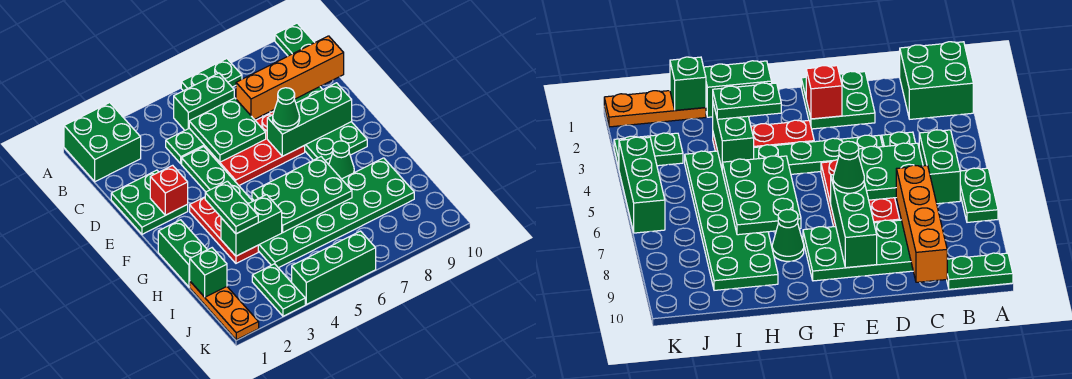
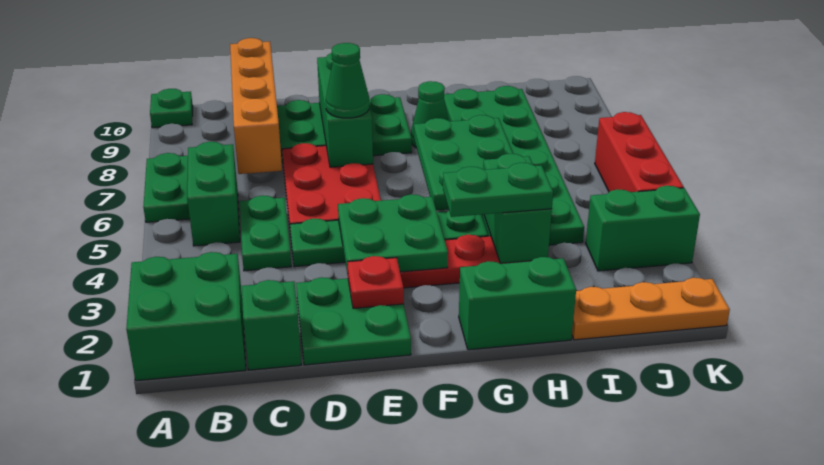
green plate A10:B10 level 1 -> green plate A10 level 1
green plate C5:D6 level 2 -> green plate E3:F4 level 2
red brick E2 level 2 -> red plate E2 level 2
green brick I1 level 2 -> green brick C1 level 1
green plate J3:K3 level 1 -> green brick J3:K3 level 1
green brick K4:K6 level 1 -> red brick K4:K6 level 1

